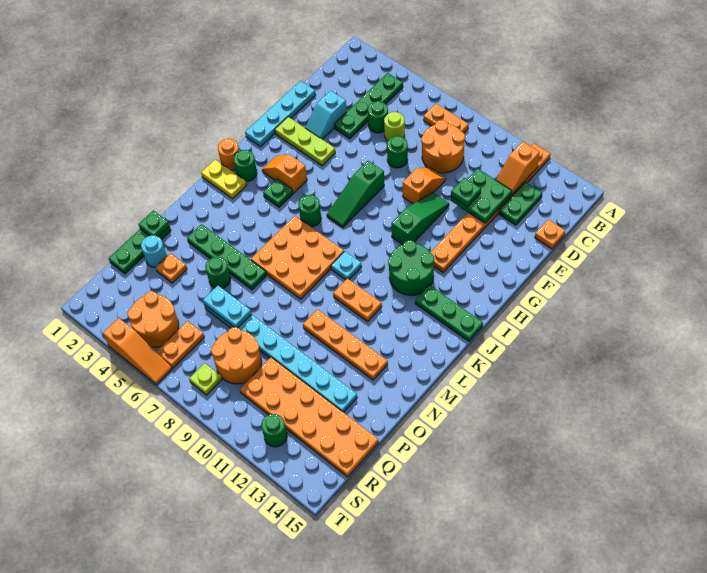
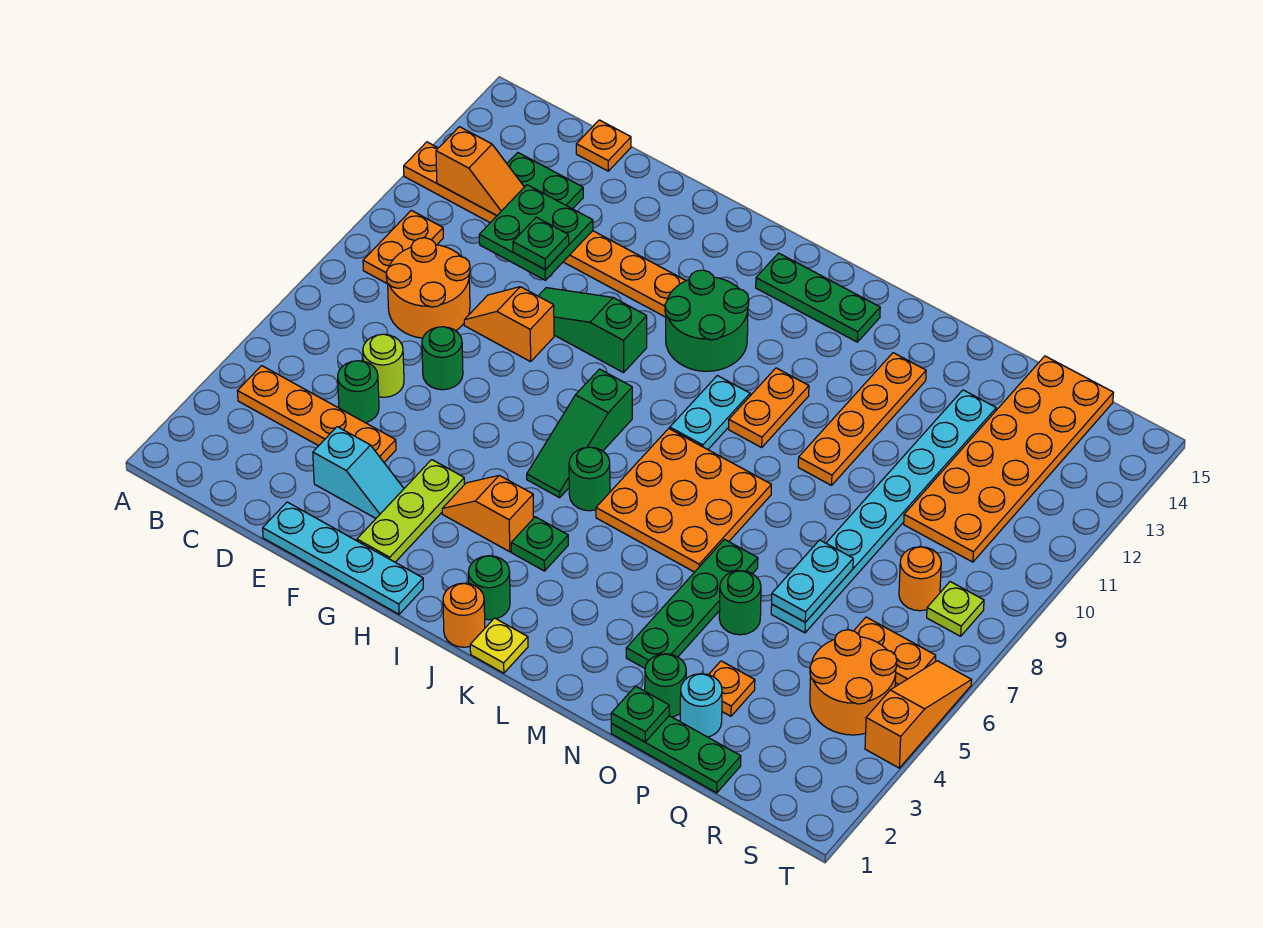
green plate B4:E4 level 1 -> orange plate B4:E4 level 1
orange plate B7:B8 level 1 -> orange plate B9:B10 level 1
green slope G7:I7 level 1 top G -> green slope I6:I8 level 1 top 8
orange slope I3:I4 level 1 top 4 -> orange slope H4:I4 level 1 top I
green plate J13:J15 level 1 -> green plate J14:L14 level 1
yellow plate K1:K2 level 1 -> yellow plate K1 level 1
cyan plate K9 level 1 -> cyan plate K9:K10 level 1
orange round brick Q8:R9 level 1 -> orange round brick R8 level 1
green round brick S12 level 1 -> green round brick O2 level 1

